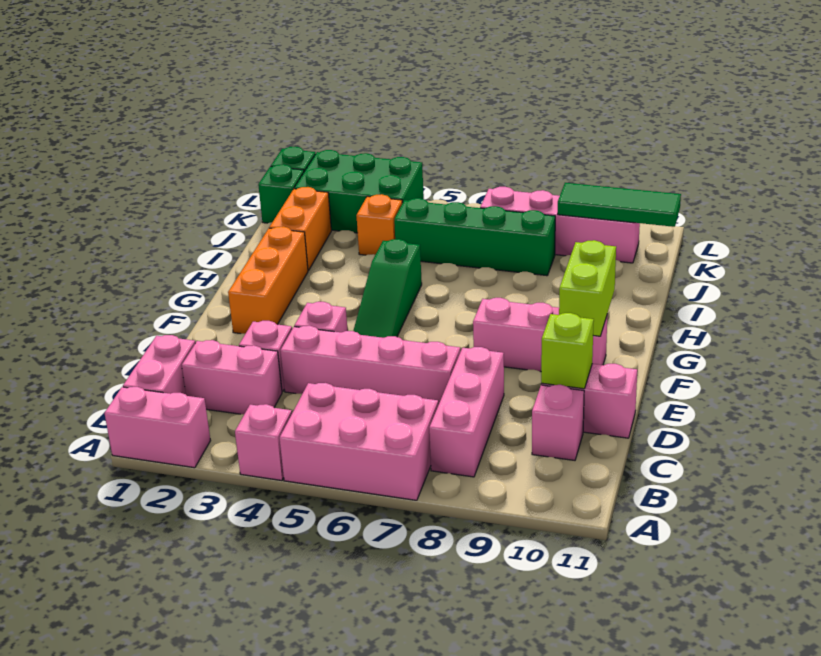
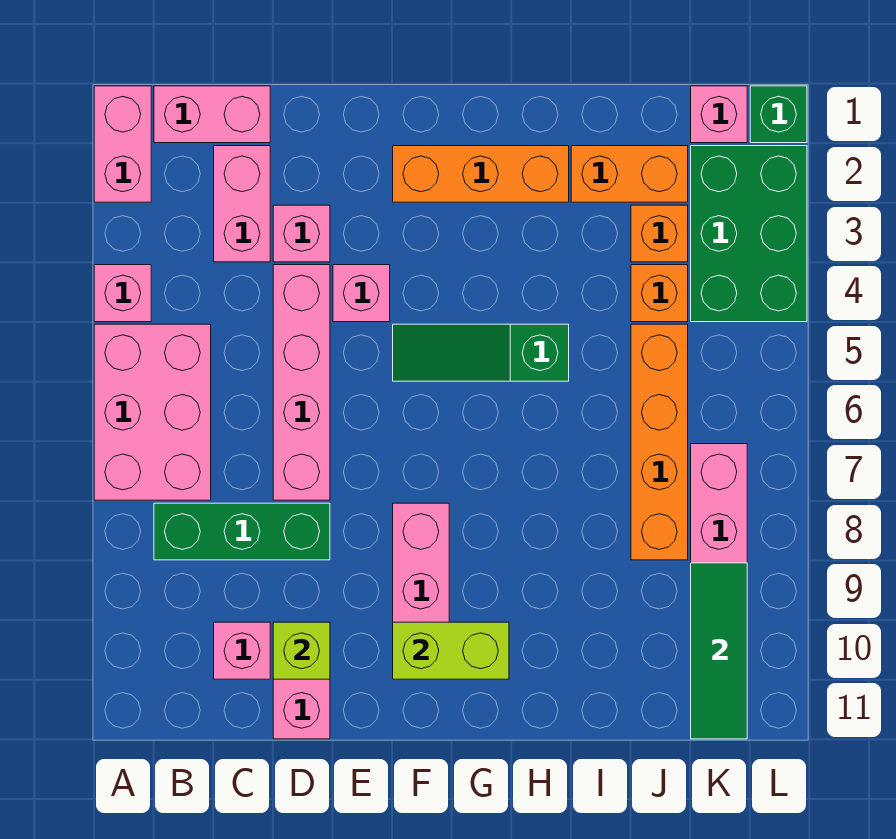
pink brick B8:D8 level 1 -> green brick B8:D8 level 1
none -> orange brick J3 level 1
green brick J5:J8 level 1 -> orange brick J5:J8 level 1
green brick K1 level 1 -> pink brick K1 level 1

